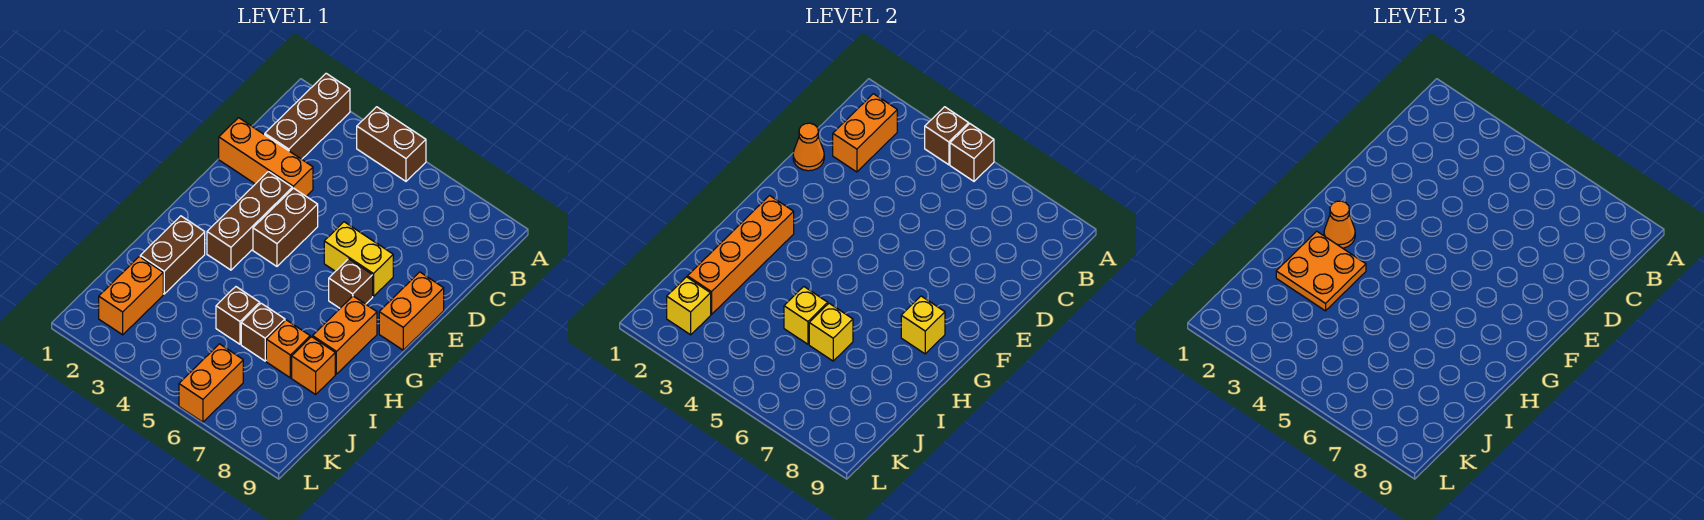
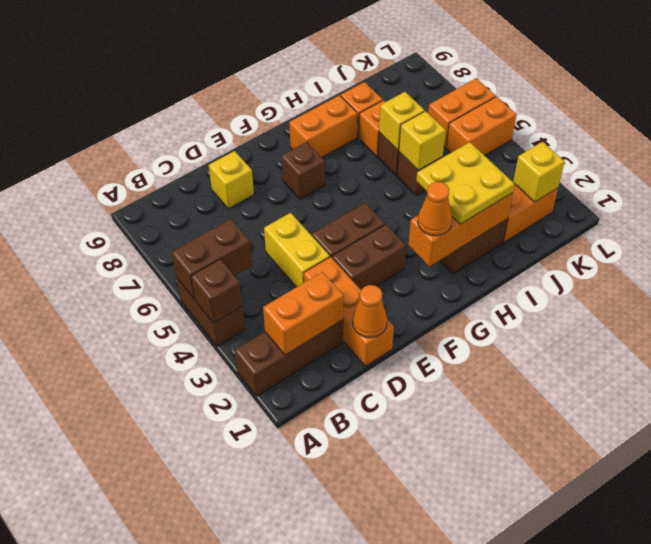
brown brick A5 level 2 -> brown brick A5:B5 level 2
brown brick E3:G3 level 1 -> brown brick E3:F3 level 1
yellow brick E6:E7 level 1 -> yellow brick D4:D5 level 1
orange brick E9:F9 level 1 -> orange brick K5:L5 level 1
orange brick G2:J2 level 2 -> orange brick G2:I2 level 2
yellow brick G8 level 2 -> yellow brick D8 level 1
orange plate H2:I3 level 3 -> yellow plate H2:I3 level 3

